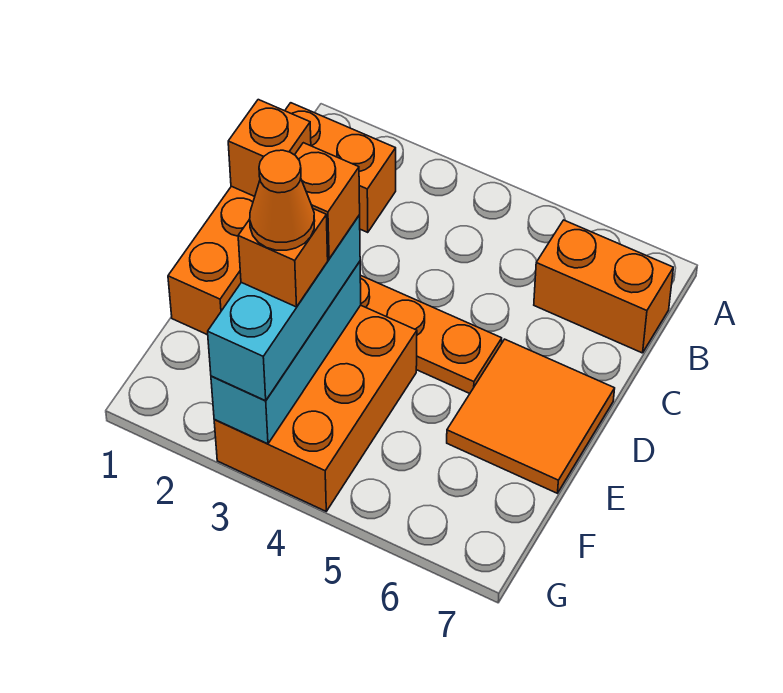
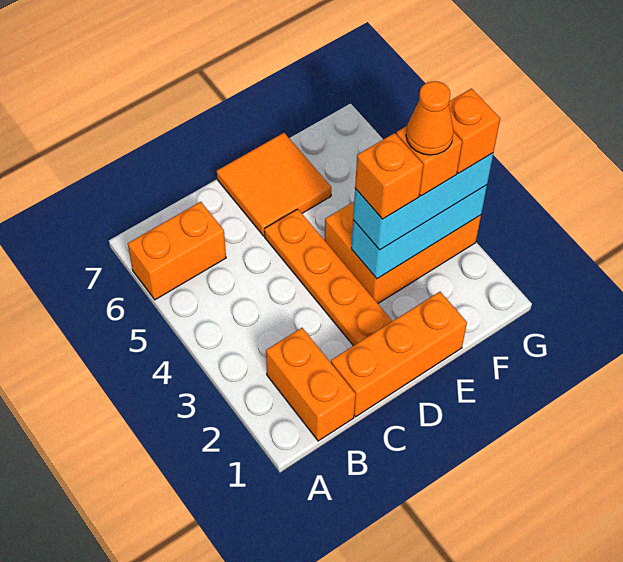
orange brick B6:B7 level 1 -> orange brick A6:B6 level 1
orange brick C1 level 2 -> orange brick G3 level 4

